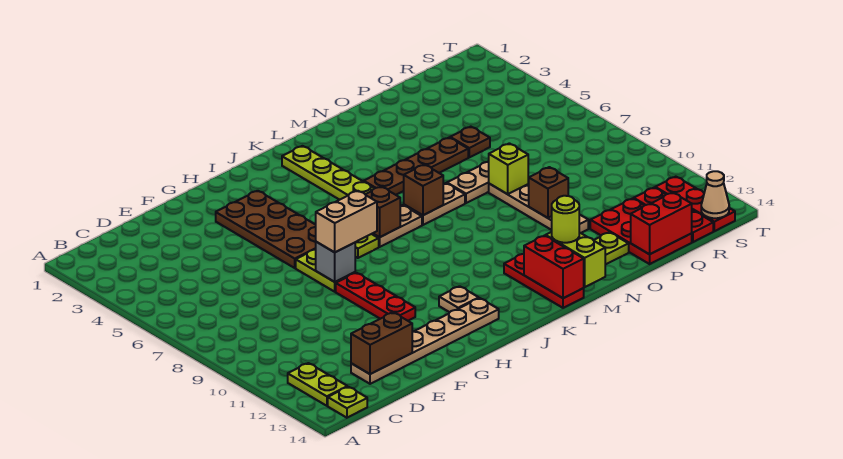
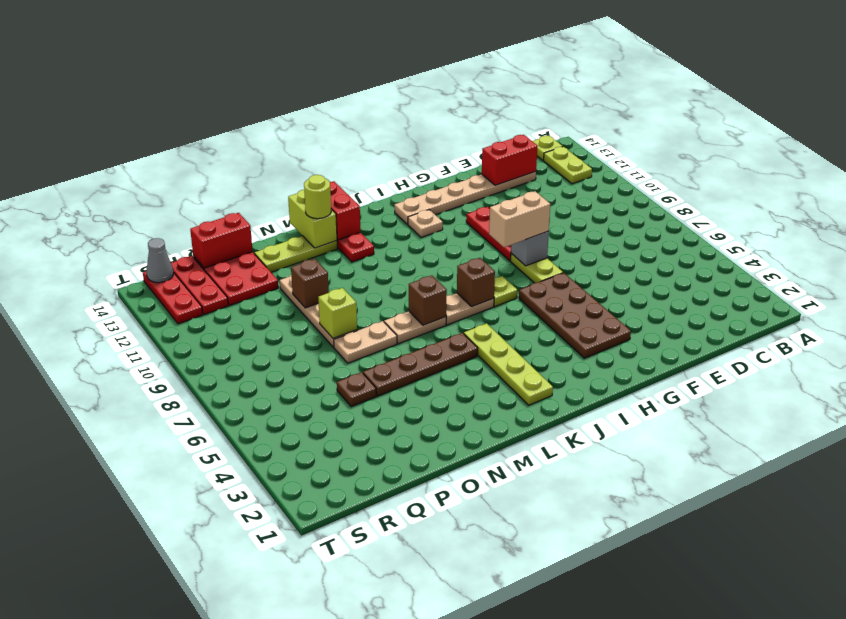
brown brick D13:E13 level 2 -> red brick D13:E13 level 2
tan cone S14 level 2 -> grey cone S14 level 2

